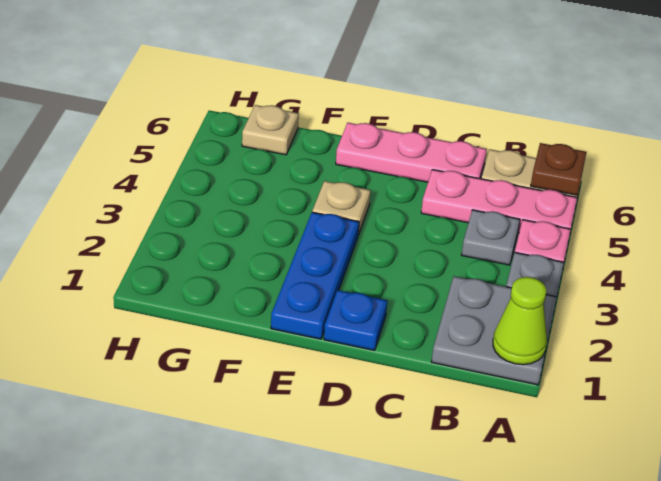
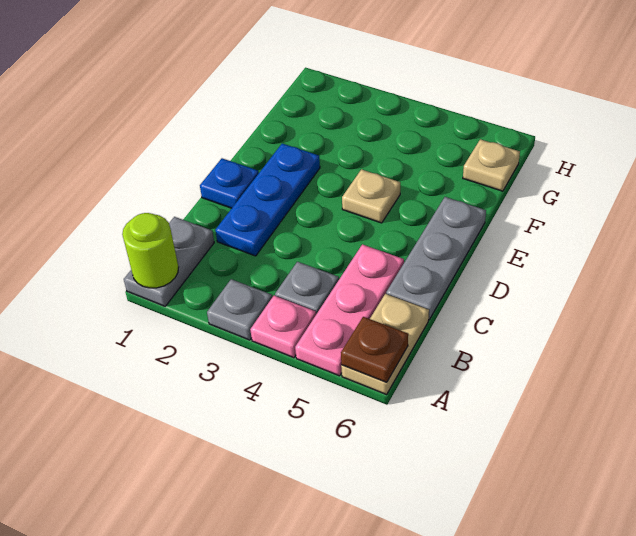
grey plate A1:B2 level 1 -> grey plate A1:B1 level 1
lime cone A1 level 2 -> lime round brick A1 level 2
pink plate C6:E6 level 1 -> grey plate C6:E6 level 1
blue plate E1:E3 level 1 -> blue plate C2:E2 level 1

